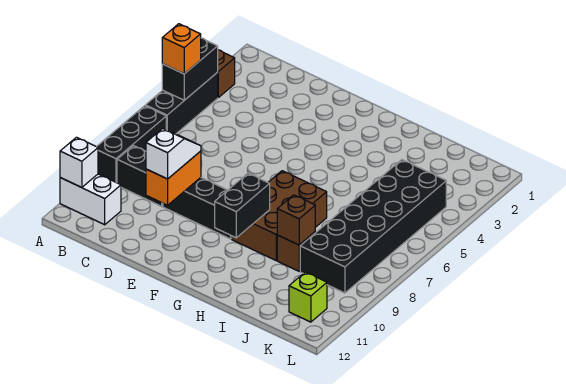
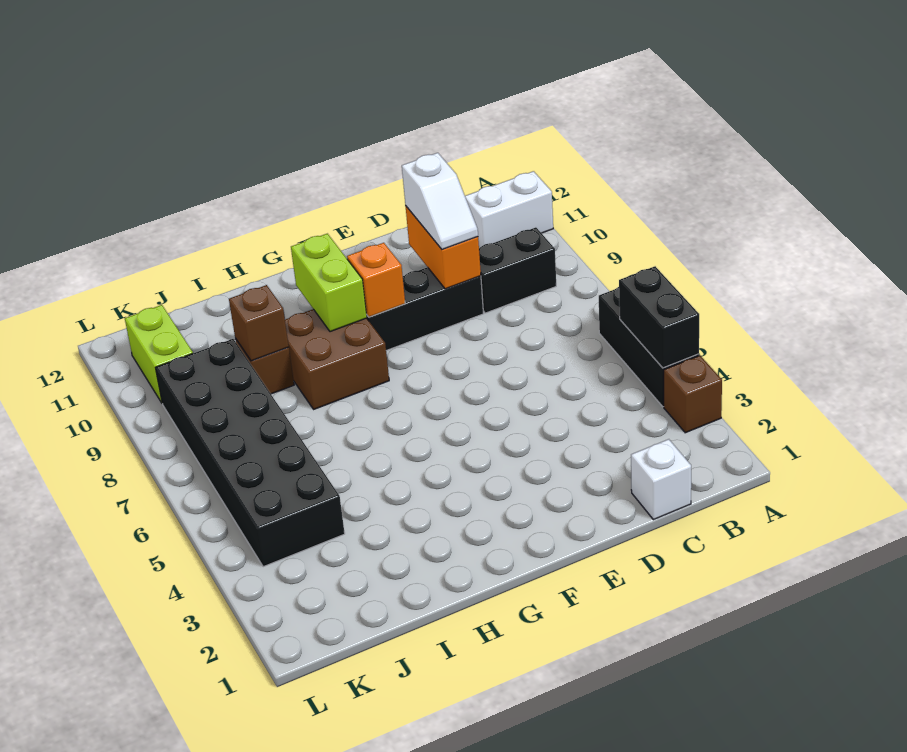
orange brick A5 level 3 -> orange brick F9 level 2
black brick A7:A9 level 1 -> none
white brick A11 level 2 -> white brick C1 level 1
brown brick G7:H9 level 1 -> brown brick G8:H9 level 1
black brick G9:G10 level 2 -> lime brick G9:G10 level 2
lime brick K11 level 1 -> lime brick K10:K11 level 1

